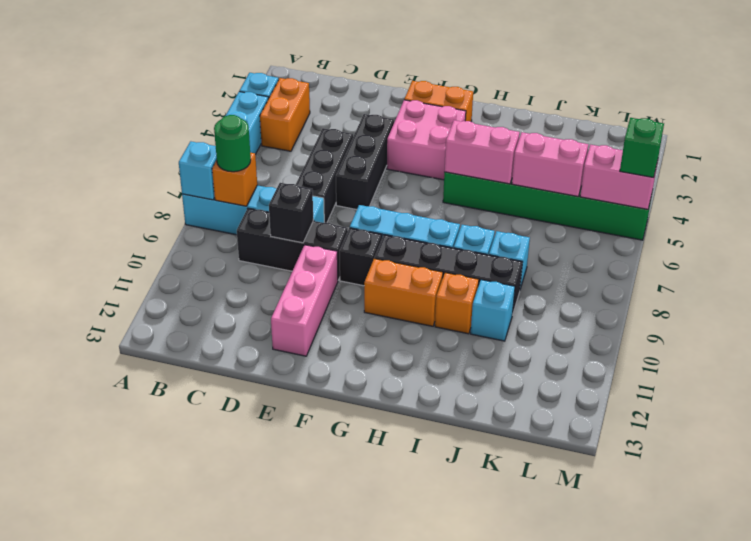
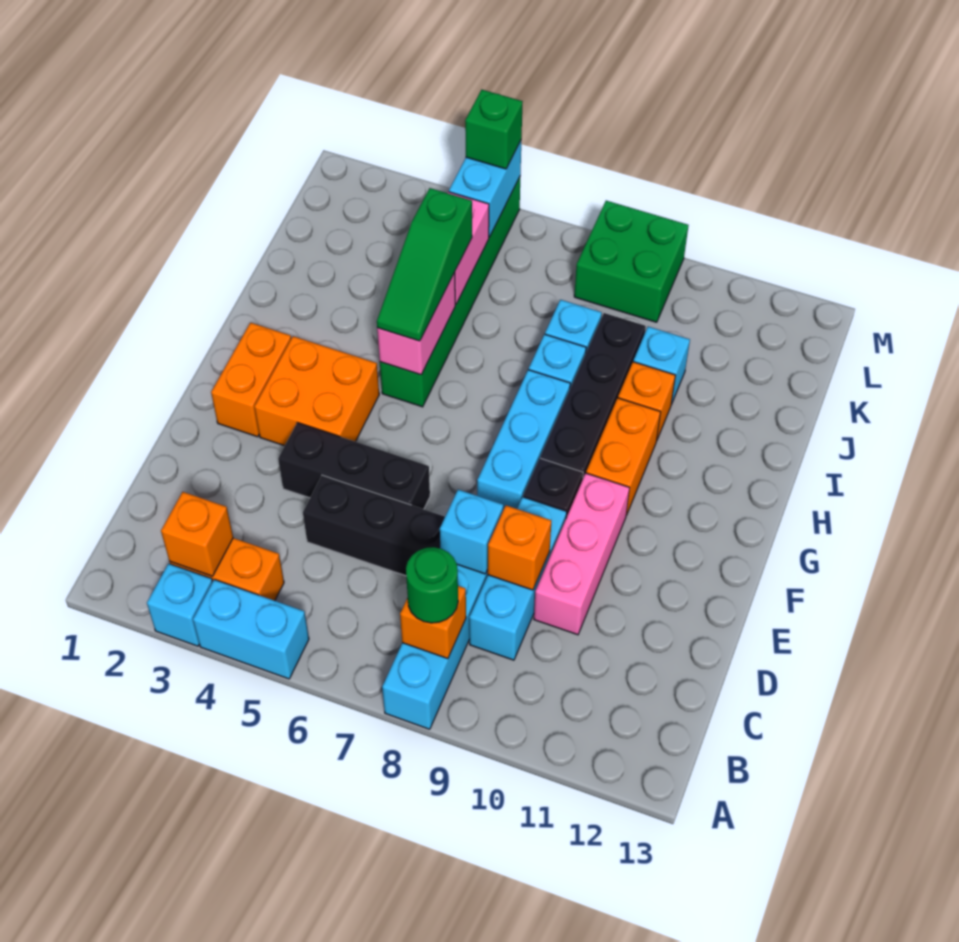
cyan brick A8 level 2 -> cyan brick D8 level 2
none -> orange brick B3 level 2
black brick C9:E9 level 1 -> cyan brick C9:E9 level 1
black brick D9 level 2 -> orange brick D9 level 2
pink brick E10:E12 level 1 -> pink brick D10:F10 level 1
pink brick F3:G4 level 1 -> orange brick F3:G4 level 1
none -> green slope H5:J5 level 3 top J
pink brick L5:M5 level 2 -> cyan brick L5:M5 level 2
none -> green brick L8:M9 level 1

